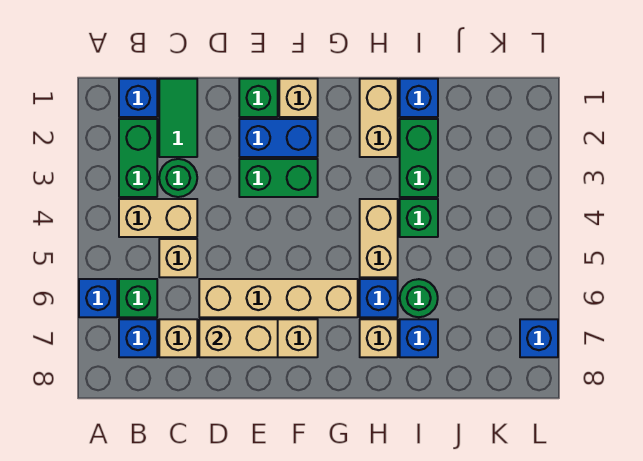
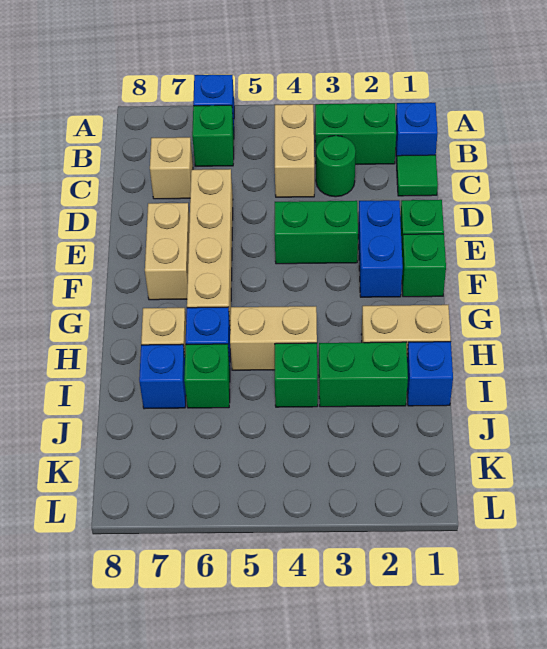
blue brick B7 level 1 -> none
green tile C1:C2 level 1 -> green tile C1 level 1
tan brick C5 level 1 -> none
tan brick D7:E7 level 2 -> none
green brick E3:F3 level 1 -> green brick E3:E4 level 1
tan brick F1 level 1 -> green brick F1 level 1
green round brick I6 level 1 -> green brick I6 level 1
blue brick L7 level 1 -> none

